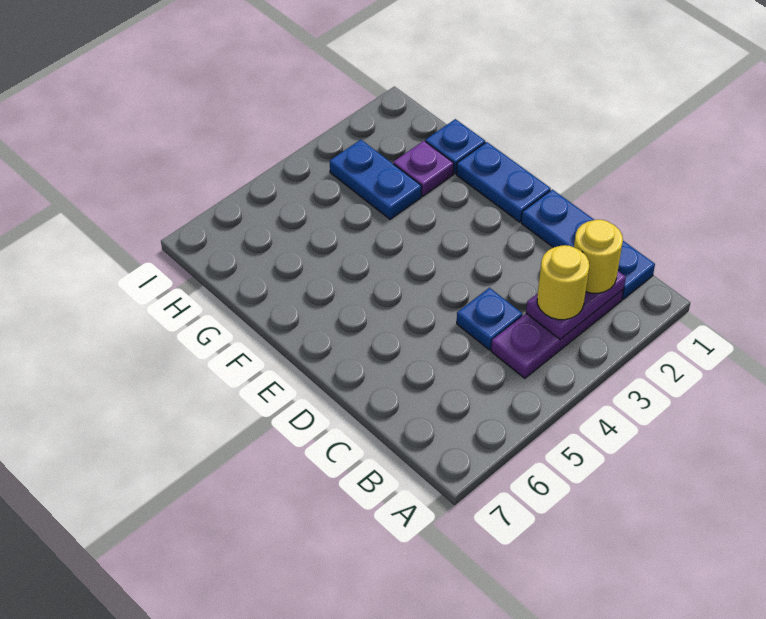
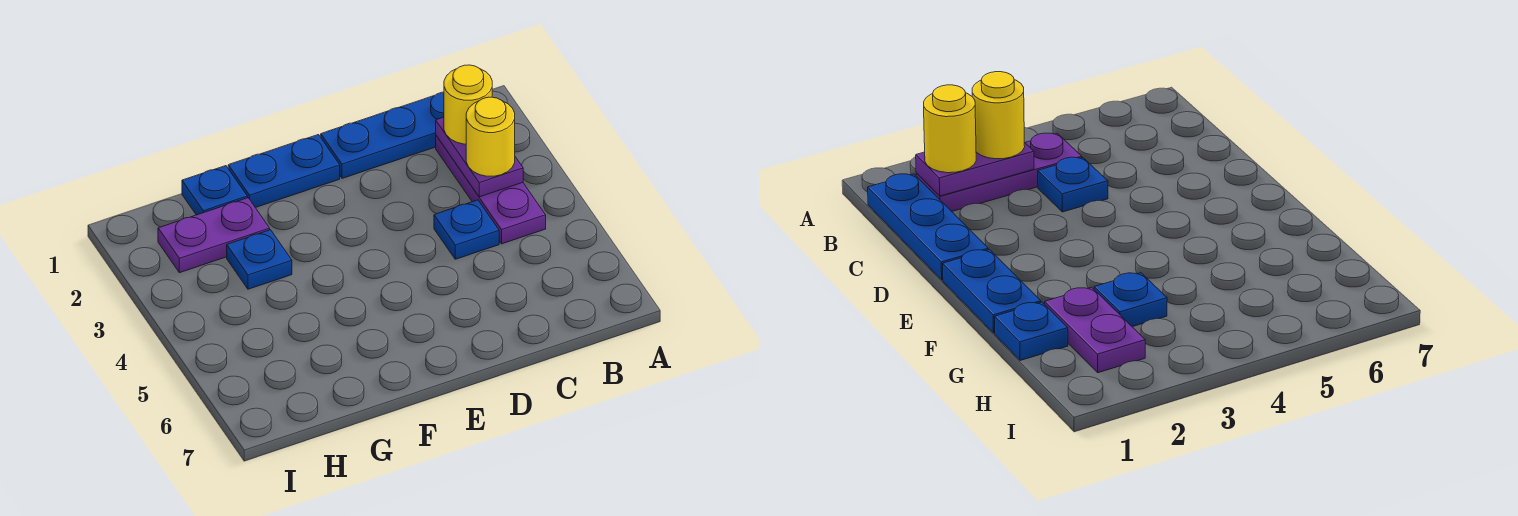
purple plate G2 level 1 -> purple plate G2:H2 level 1
blue plate G3:H3 level 1 -> blue plate G3 level 1

